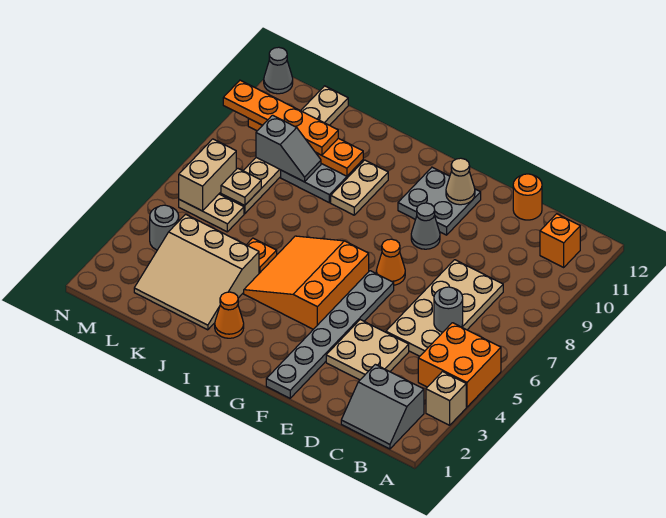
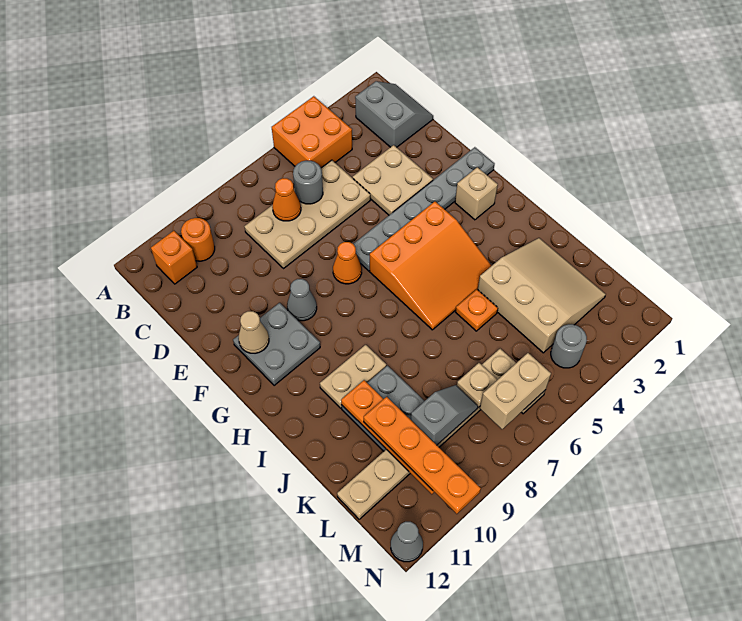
tan brick A3 level 1 -> tan brick G2 level 1
orange round brick D12 level 1 -> orange round brick B10 level 1
orange cone I2 level 1 -> orange cone C7 level 2
grey slope K9:L9 level 2 top L -> grey slope L8:L9 level 2 top 9

